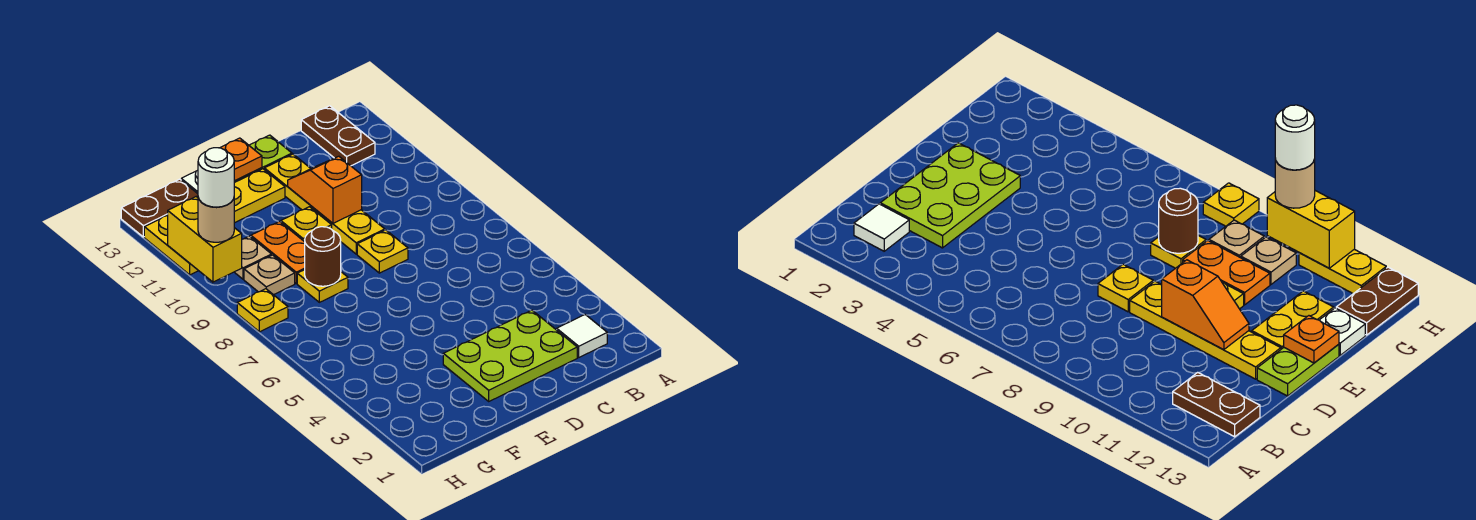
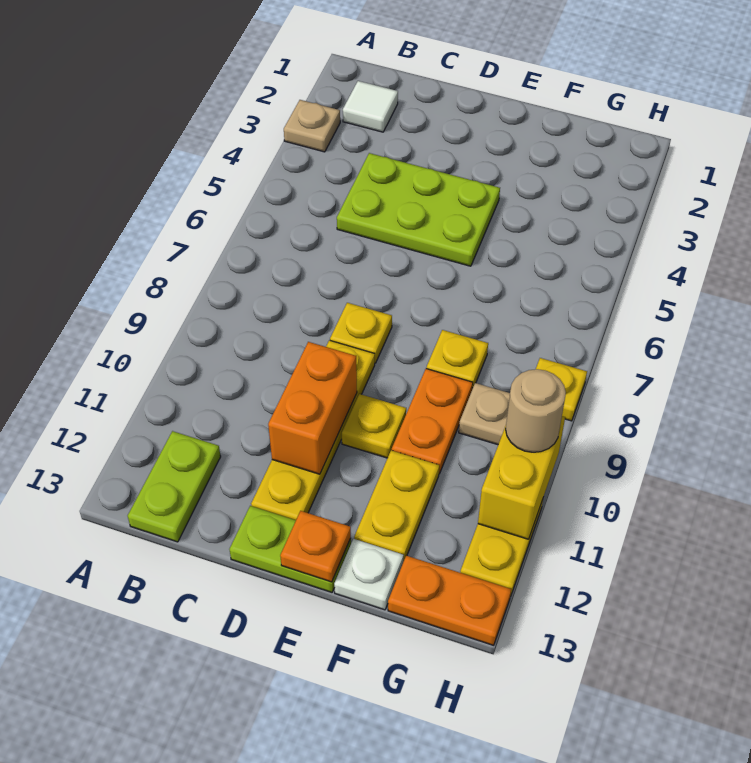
brown plate B12:B13 level 1 -> lime plate B12:B13 level 1
lime plate C2:E3 level 1 -> lime plate C4:E5 level 1
orange slope D10:D11 level 2 top 10 -> orange brick D10:D11 level 2
yellow plate E12:F12 level 1 -> yellow plate F11:F12 level 1
brown round brick F8 level 2 -> none
tan plate G10 level 1 -> tan plate A3 level 1
brown plate G13:H13 level 1 -> orange plate G13:H13 level 1
white round brick H10 level 4 -> none

